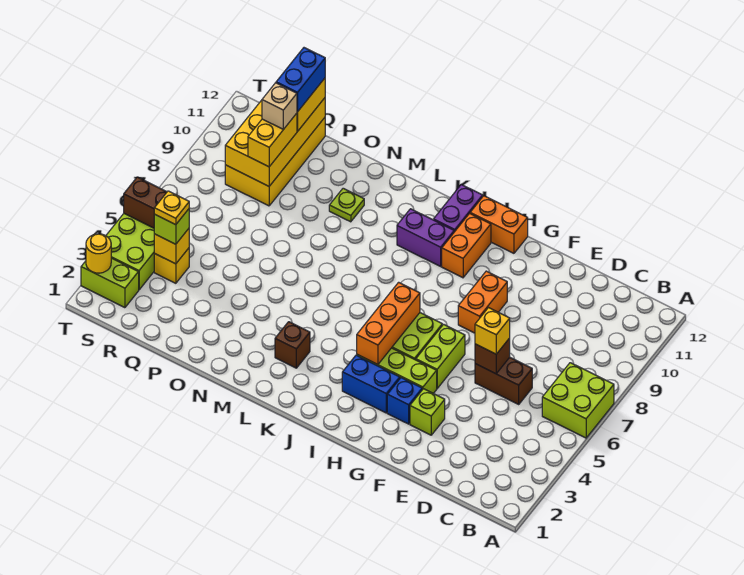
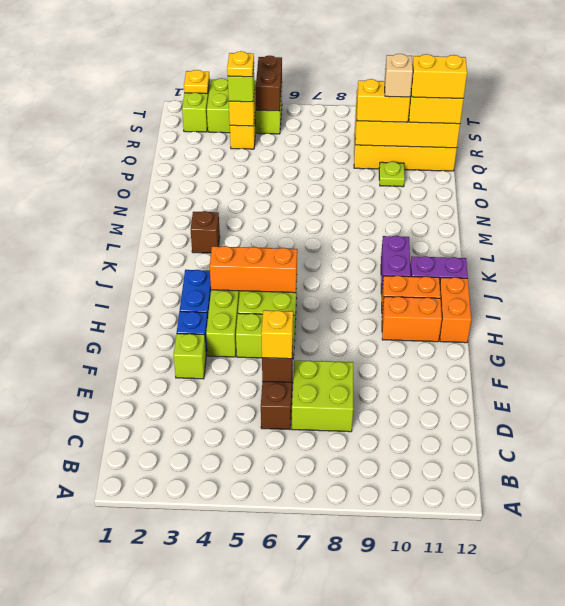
lime brick A6:B7 level 1 -> lime brick D7:E8 level 1
orange brick G8:G9 level 1 -> orange brick H10:H11 level 1
lime plate N10 level 1 -> lime plate P10 level 1
blue brick Q11:Q12 level 4 -> yellow brick Q11:Q12 level 4
yellow round brick T2 level 2 -> yellow plate T2 level 2

